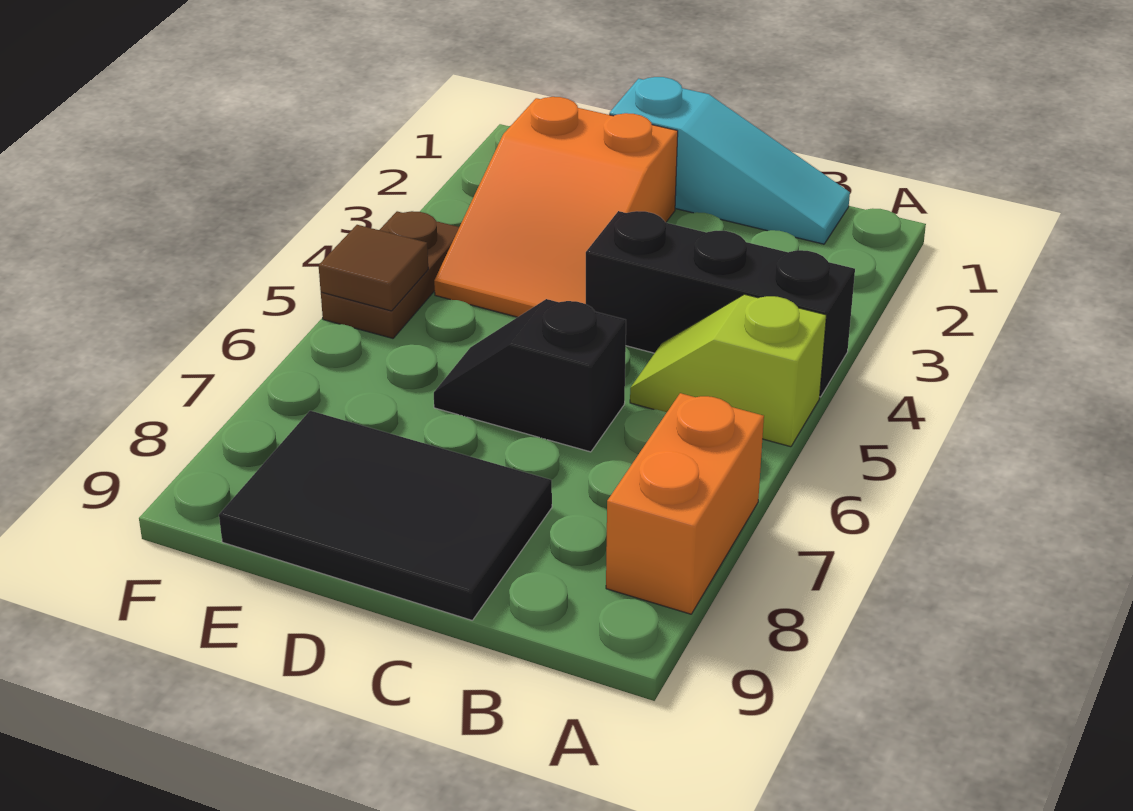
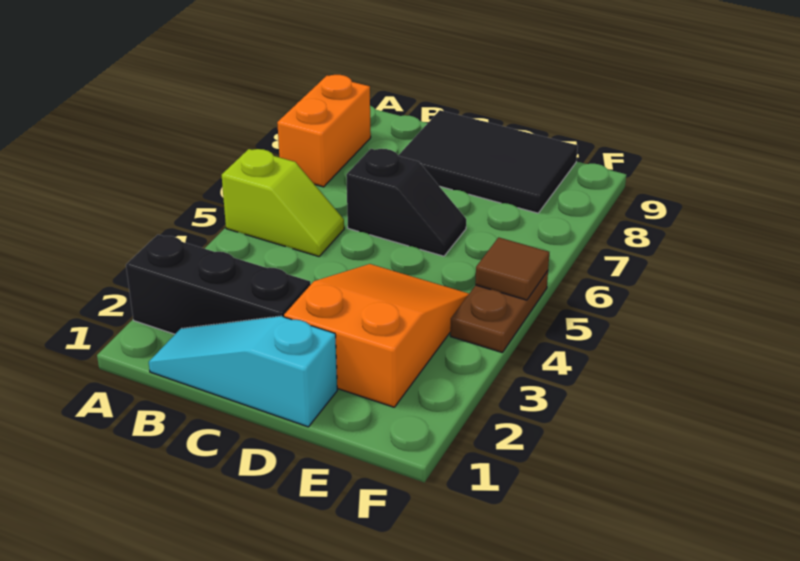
black brick A4:C4 level 1 -> black brick A2:C2 level 1

